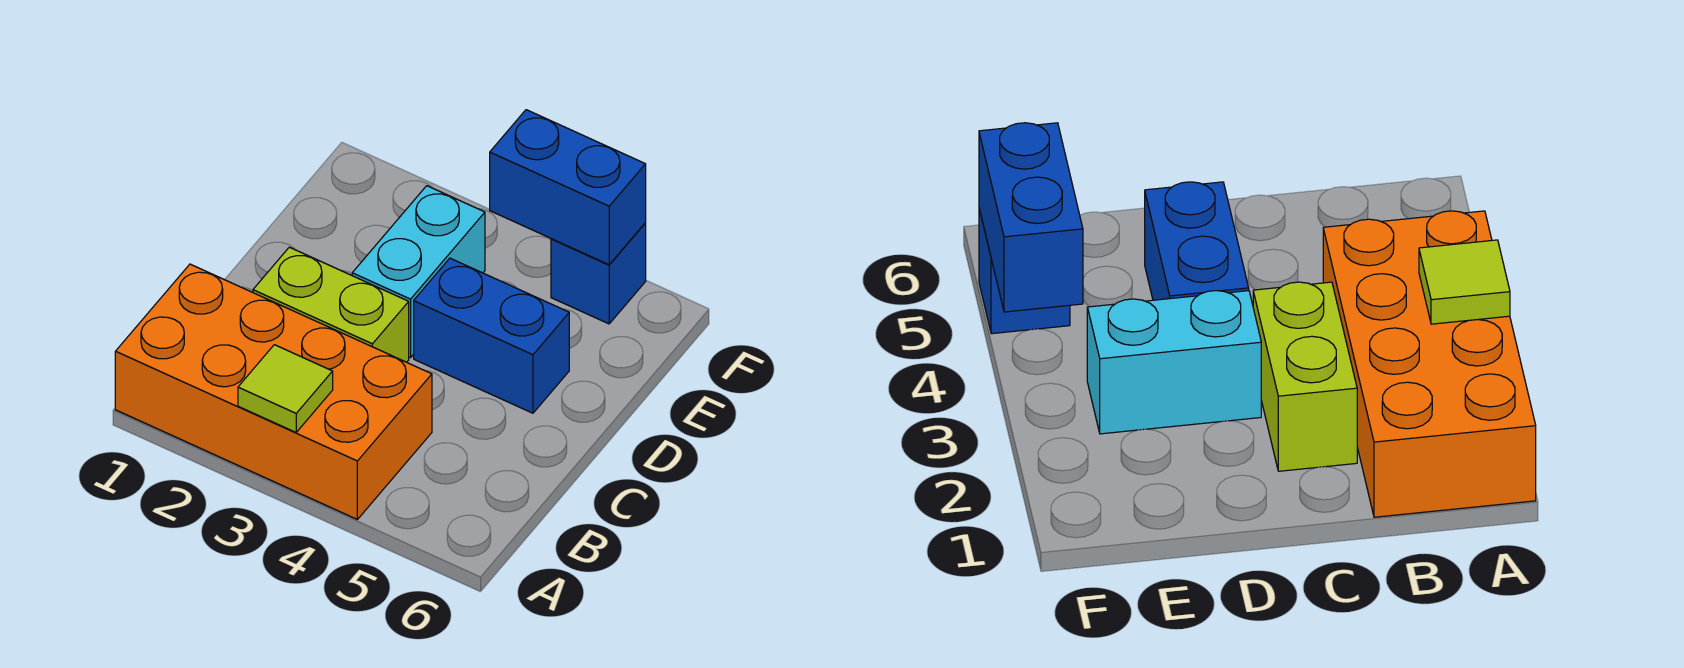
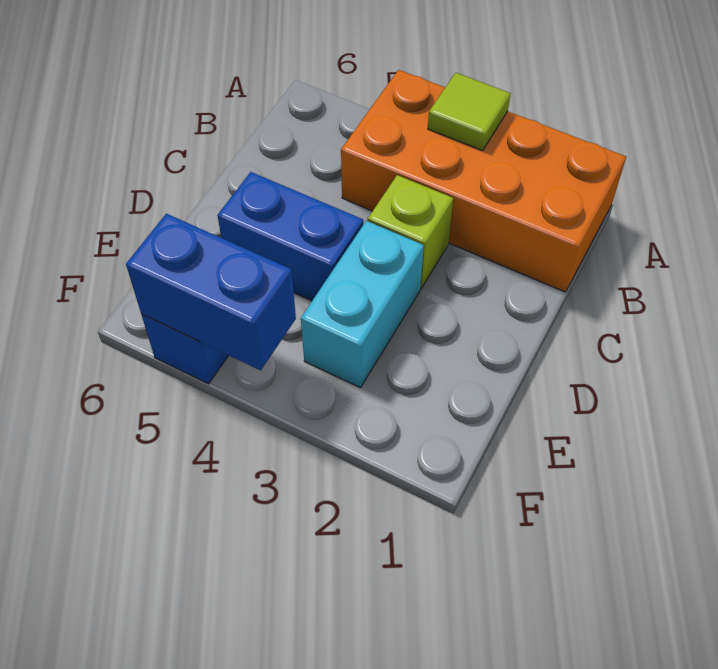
lime brick C2:C3 level 1 -> lime brick C3 level 1

